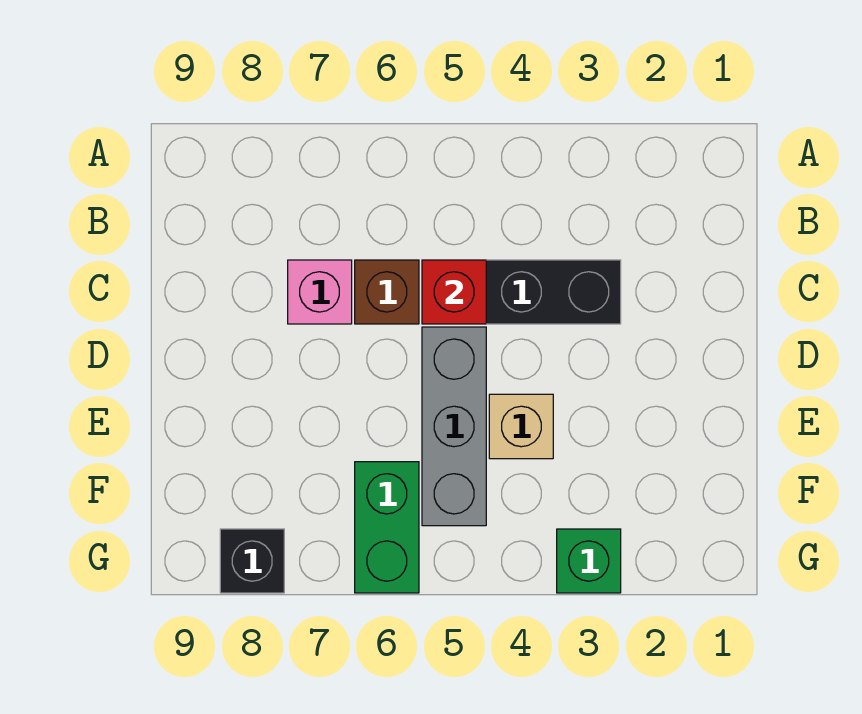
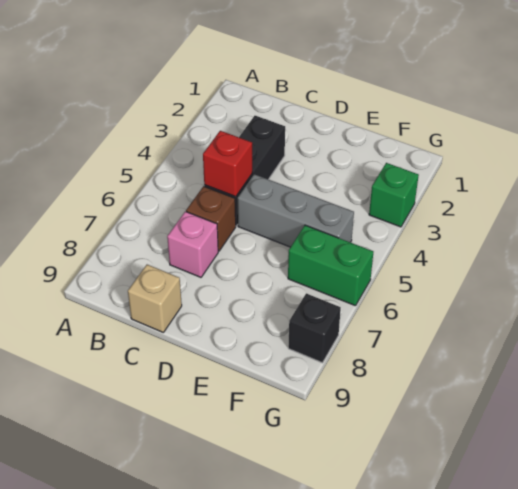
tan brick E4 level 1 -> tan brick C9 level 1

